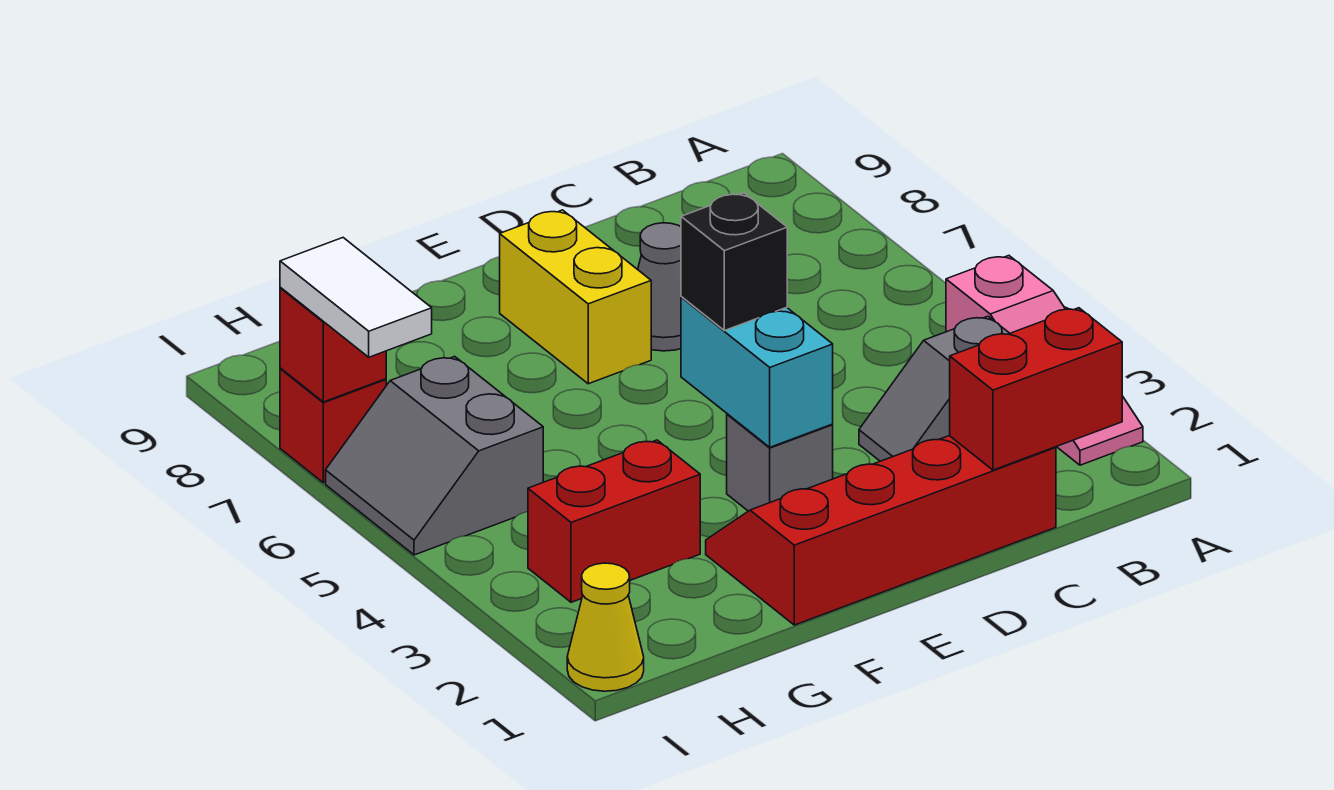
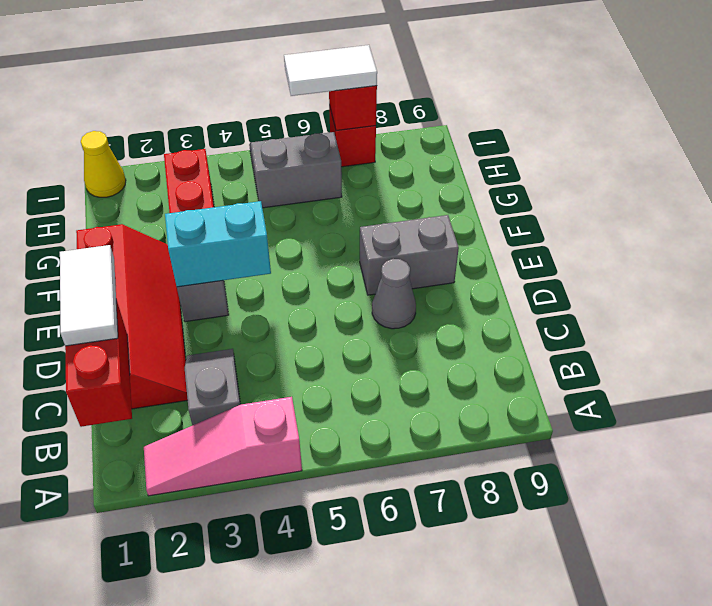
none -> white tile C1:D1 level 3
black brick E4 level 3 -> none
yellow brick E7:E8 level 1 -> grey brick E7:E8 level 1

